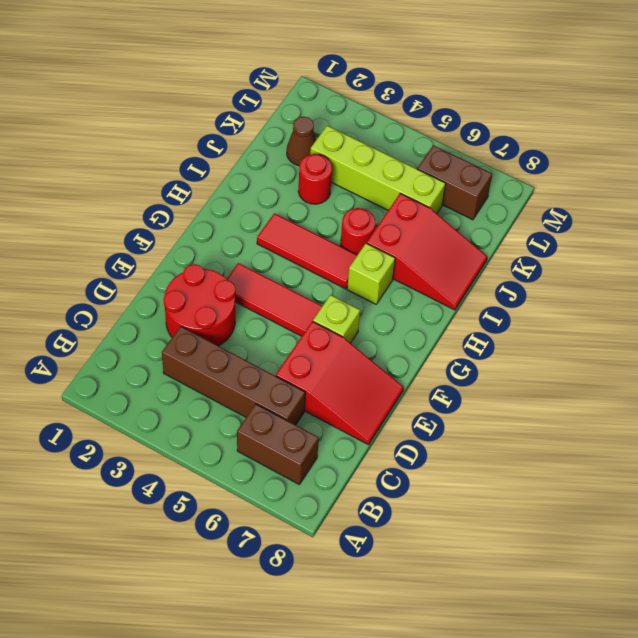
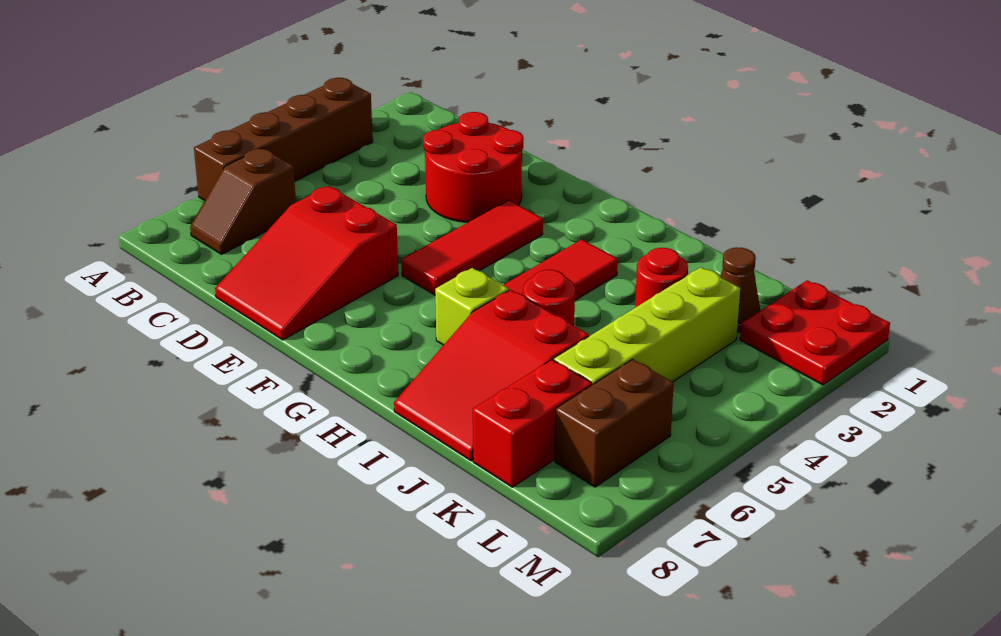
brown brick B6:B7 level 1 -> brown slope B6:B7 level 1 top 6
brown brick C3:C6 level 1 -> brown brick A3:A6 level 1
lime brick F6 level 1 -> none
none -> red brick K7:K8 level 1
none -> red plate L1:M2 level 1

